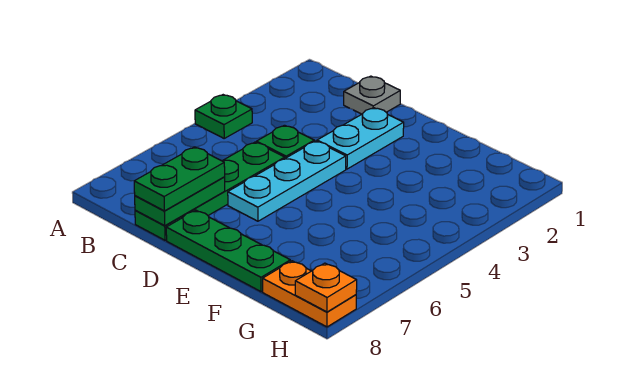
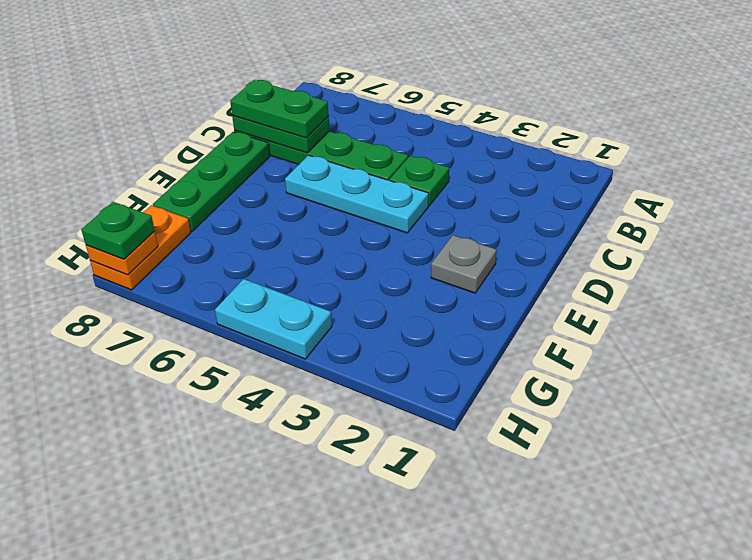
green plate A4 level 1 -> green plate H8 level 3
grey plate C1 level 1 -> grey plate E2 level 1
cyan plate D2:D3 level 1 -> cyan plate H4:H5 level 1

